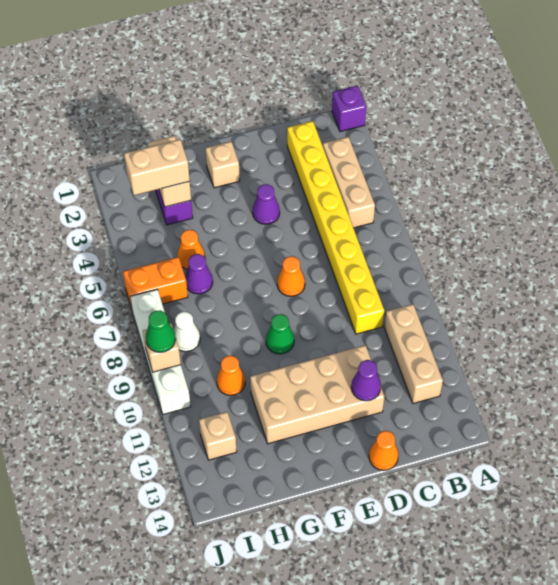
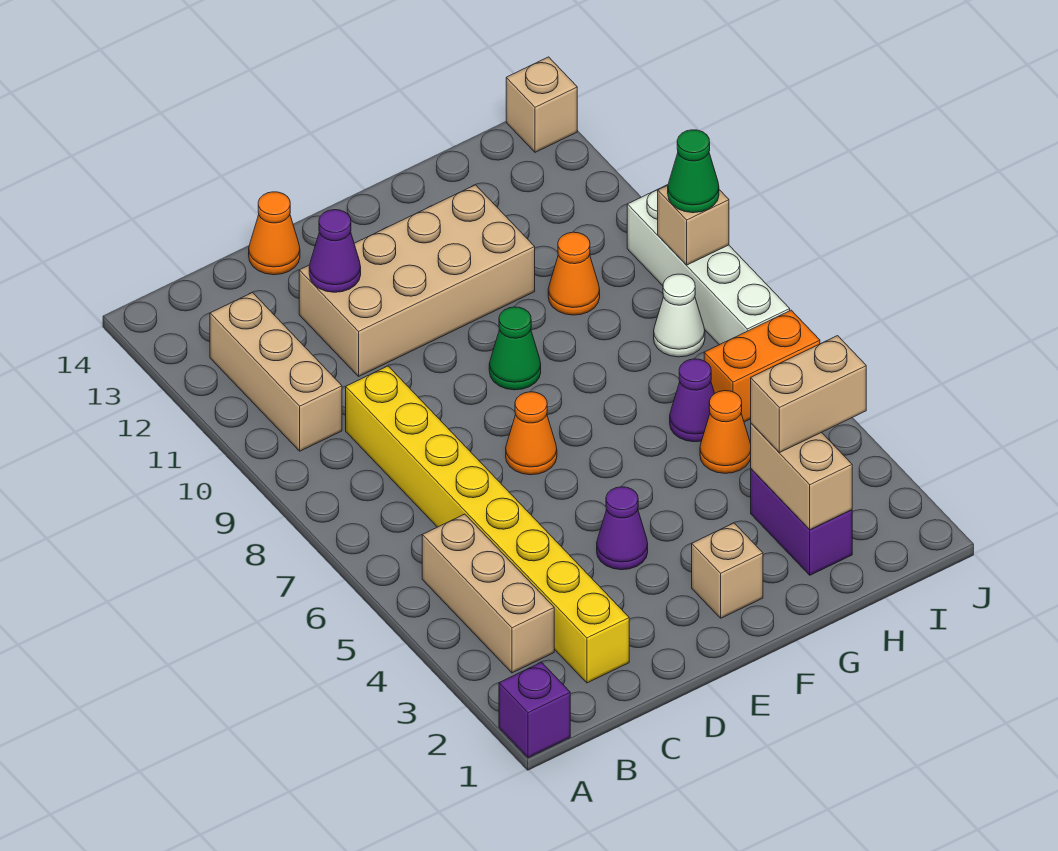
tan brick I12 level 1 -> tan brick J14 level 1

